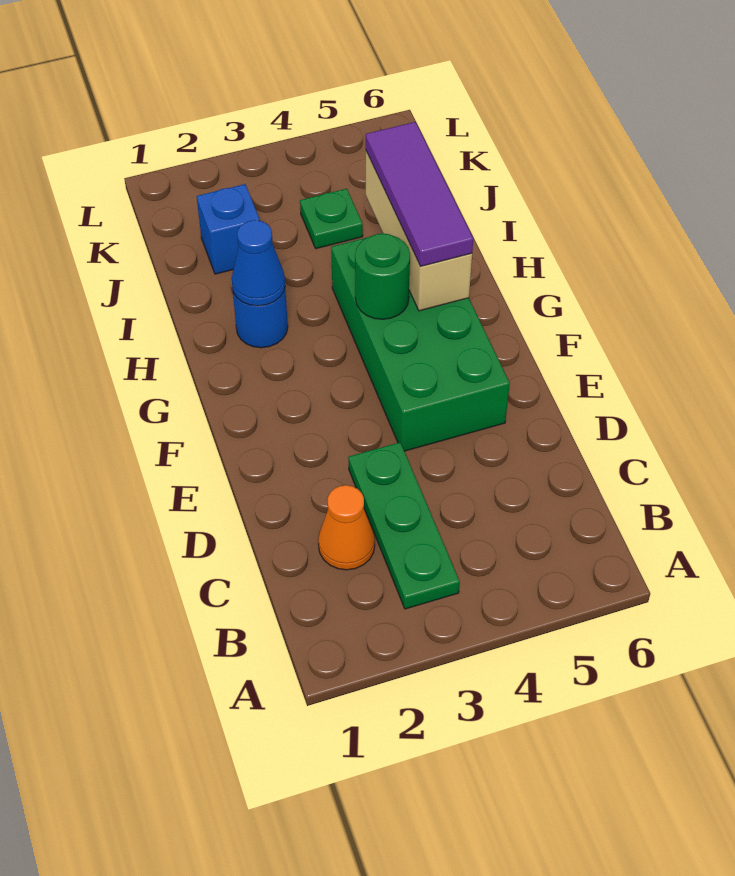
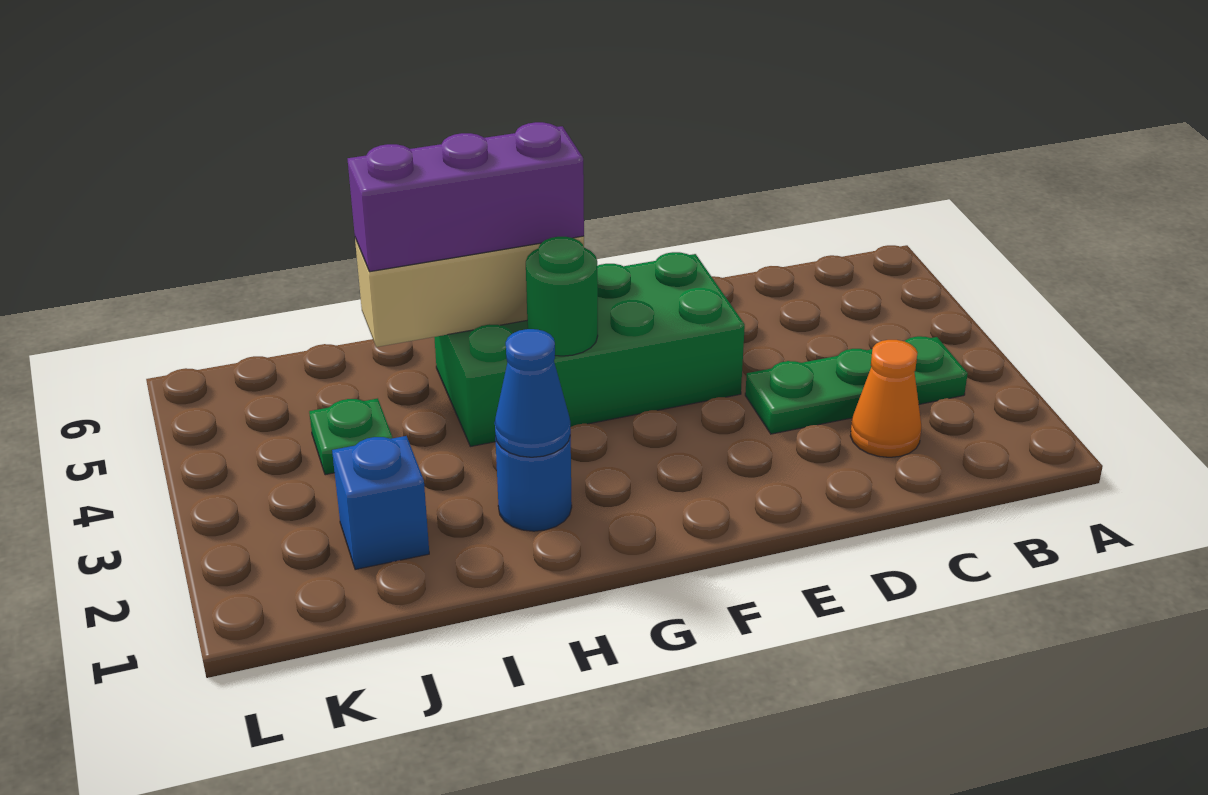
purple tile G5:I5 level 3 -> purple brick G5:I5 level 3

